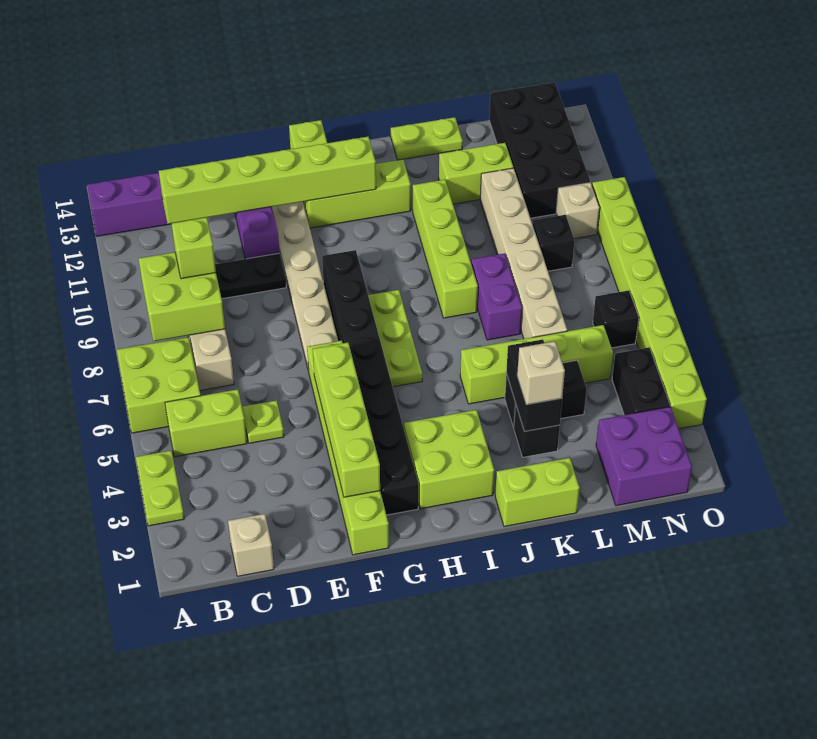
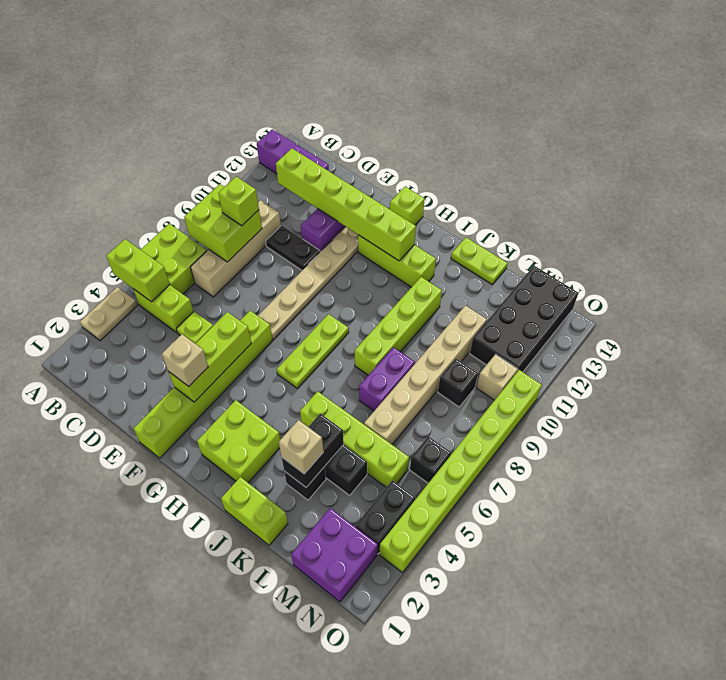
lime plate A3:A4 level 1 -> tan plate A3:A4 level 1
tan brick C1 level 1 -> tan brick F3 level 3
lime brick F2:F5 level 2 -> lime brick F3:F5 level 2
black brick G2:G9 level 1 -> none
lime brick K12:L12 level 1 -> lime brick A5:B5 level 2

